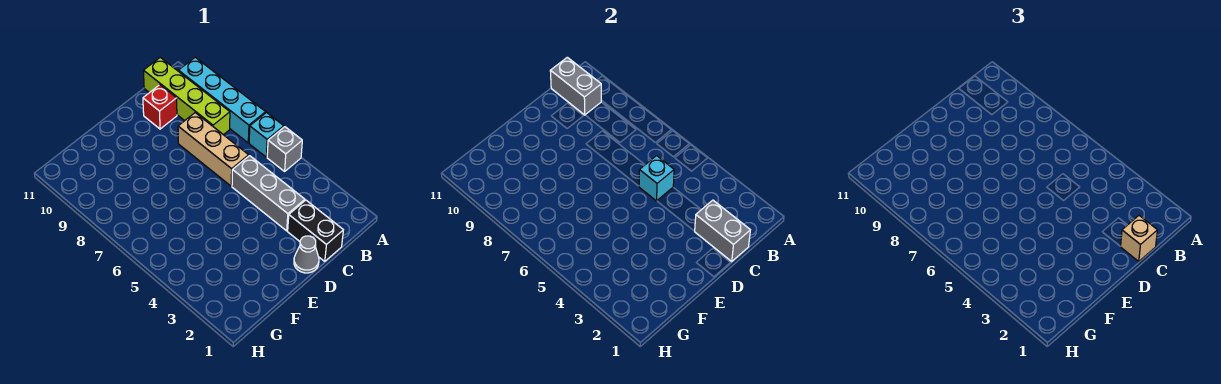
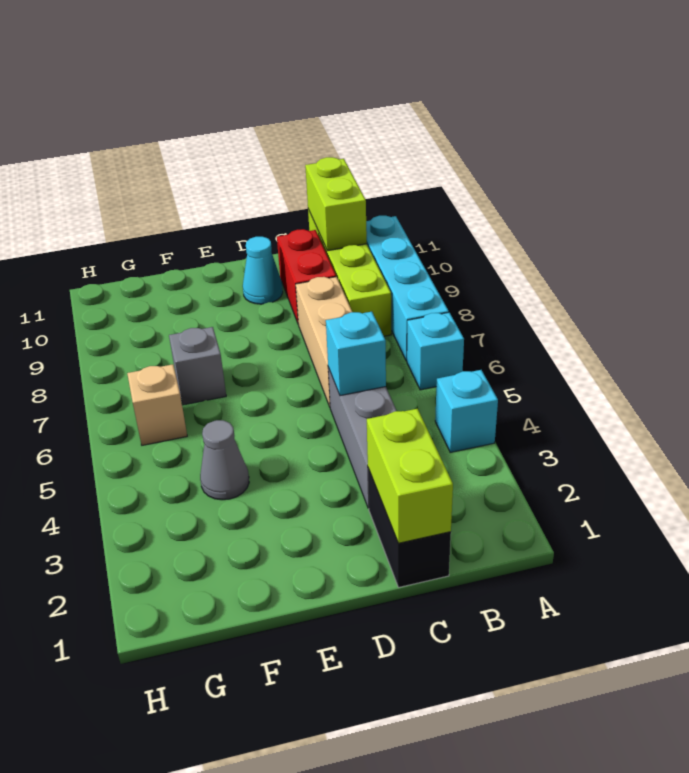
none -> cyan brick A4 level 1
grey brick A5 level 1 -> grey brick F7 level 1
grey brick B10:B11 level 2 -> lime brick B10:B11 level 2
grey brick C1:C2 level 2 -> lime brick C1:C2 level 2
tan brick C1 level 3 -> tan brick G6 level 1
red brick C10 level 1 -> red brick C9:C10 level 1
grey cone D1 level 1 -> grey cone F4 level 1
none -> cyan cone D10 level 1

